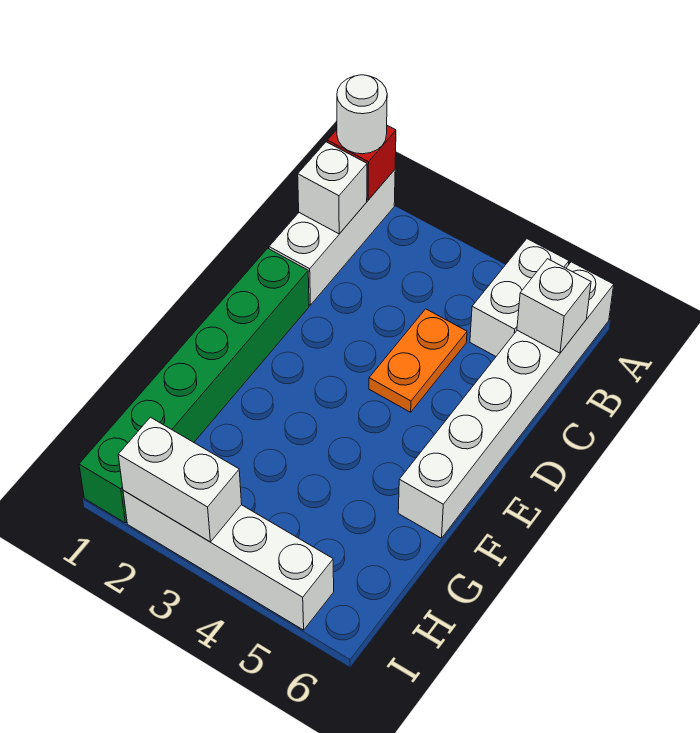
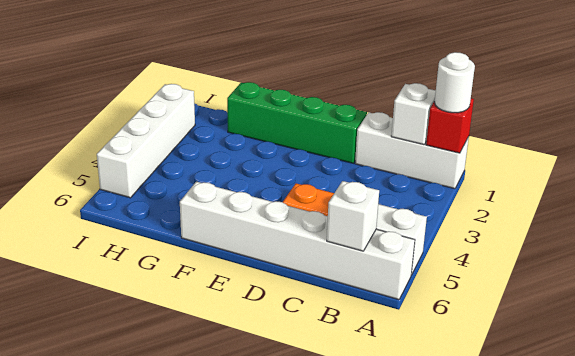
green brick D1:I1 level 1 -> green brick D1:G1 level 1
white brick I2:I3 level 2 -> none

